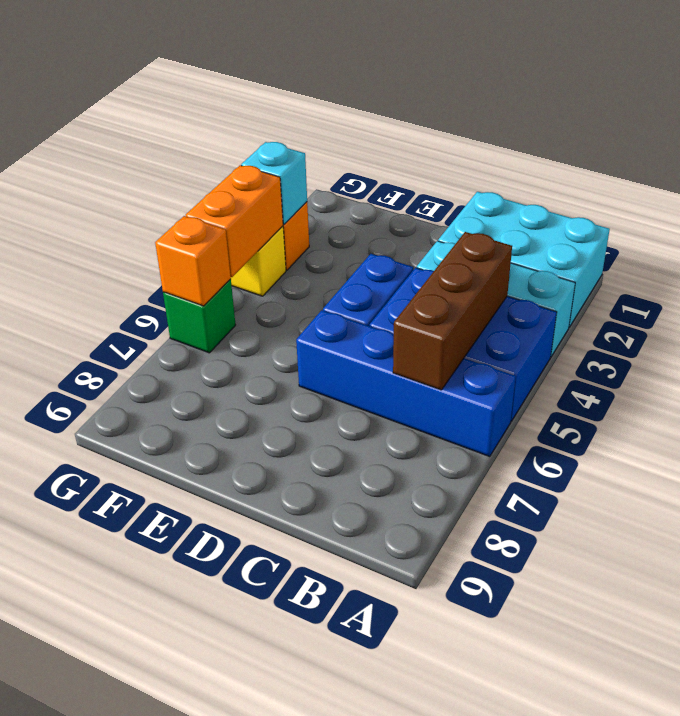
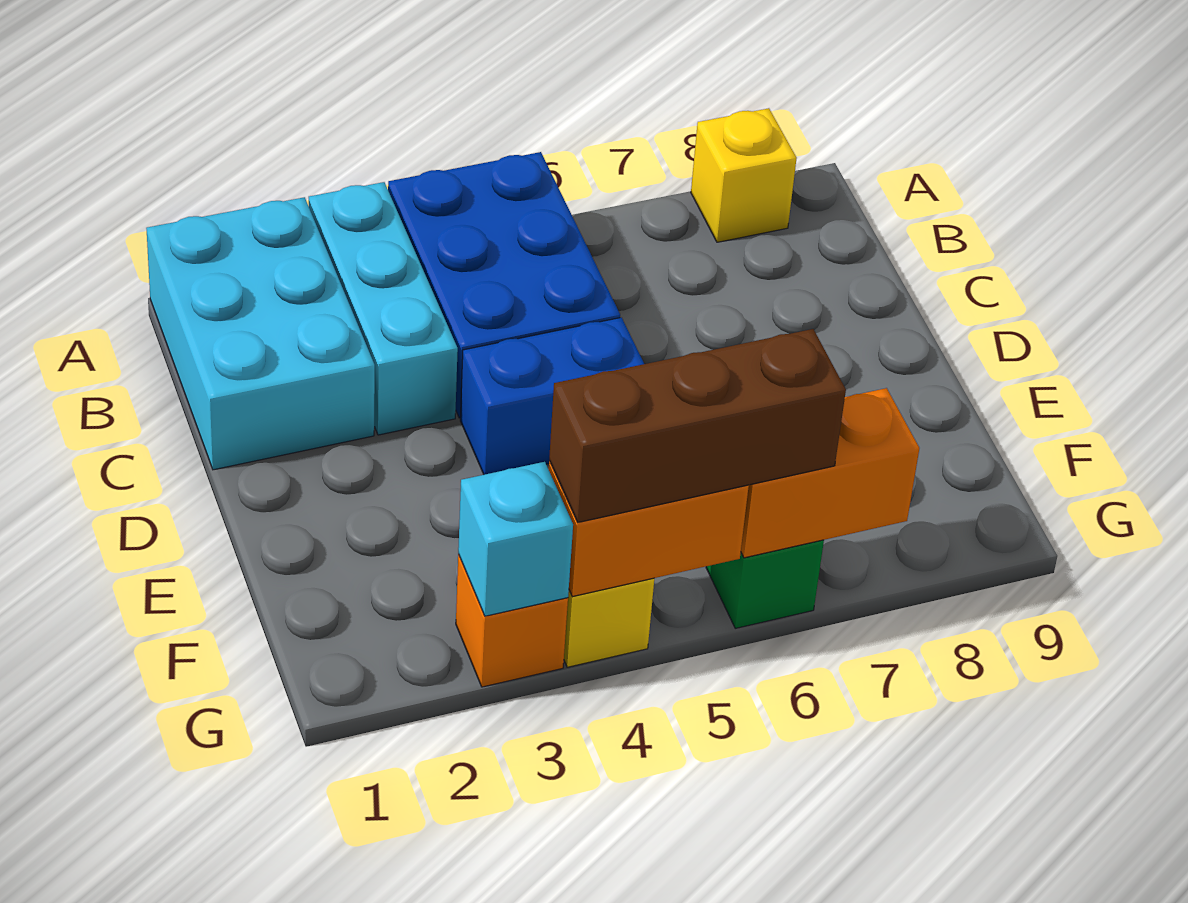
blue brick A6:D6 level 1 -> none
none -> yellow brick A8 level 1
brown brick B4:B6 level 2 -> brown brick G4:G6 level 3
orange brick G6 level 2 -> orange brick G6:G7 level 2

